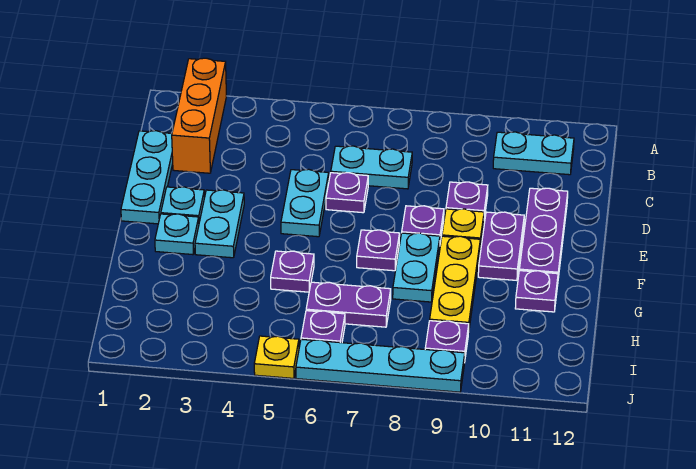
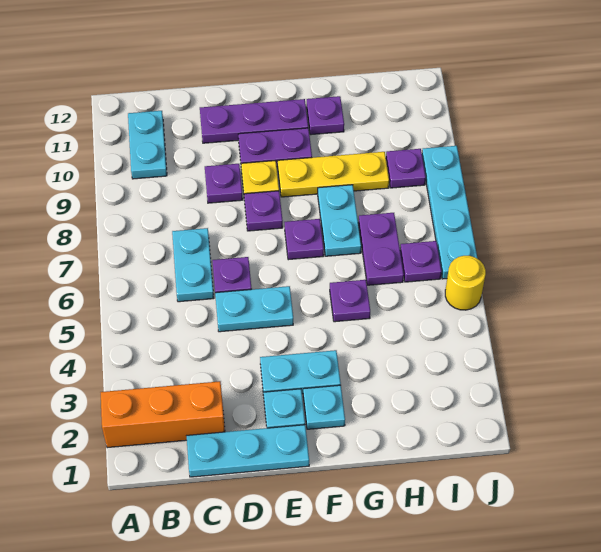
cyan plate F8:G8 level 1 -> cyan plate G7:G8 level 1
yellow plate J5 level 1 -> yellow round brick J5 level 1

